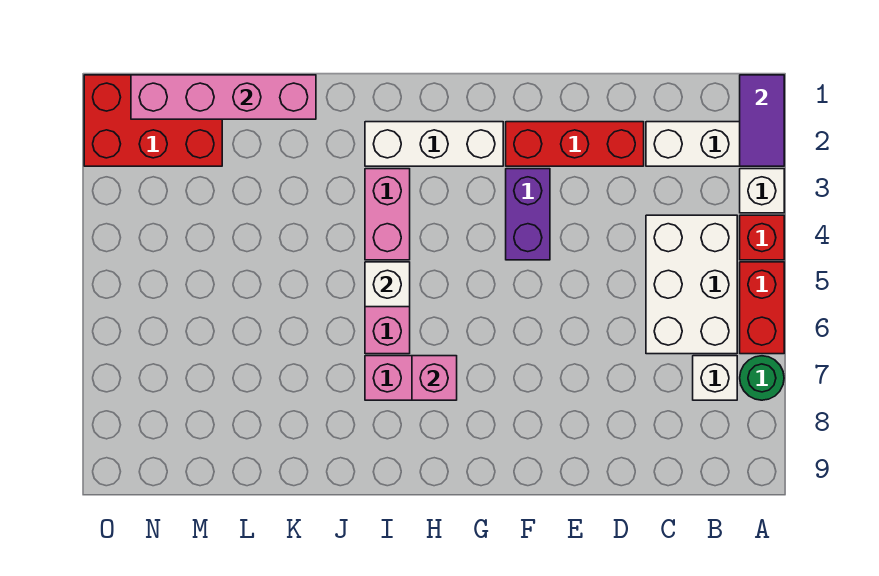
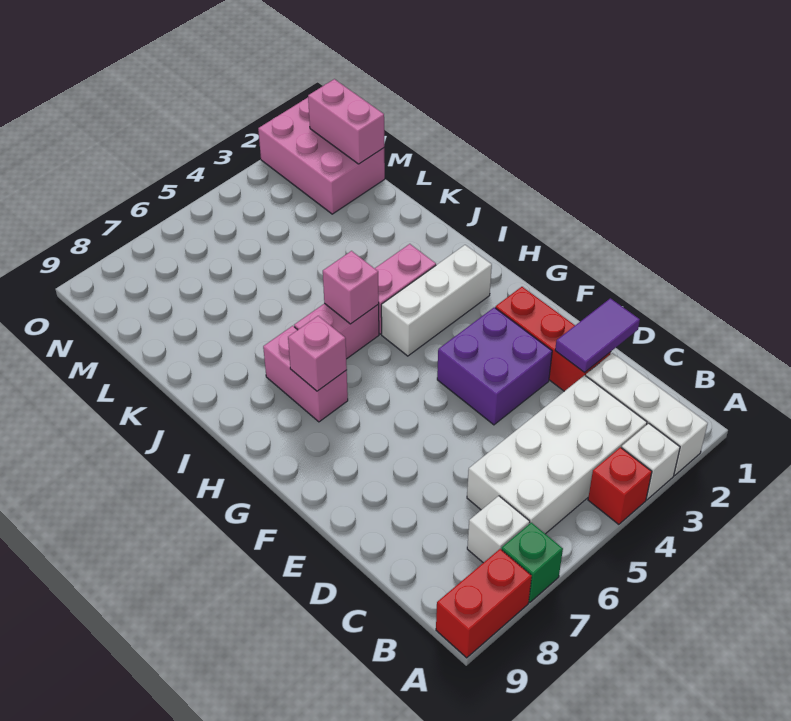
purple tile A1:A2 level 2 -> purple tile D1:D2 level 2
red brick A5:A6 level 1 -> red brick A8:A9 level 1
green round brick A7 level 1 -> green brick A7 level 1
white brick B4:C6 level 1 -> white brick B3:C6 level 1
purple brick F3:F4 level 1 -> purple brick E3:F4 level 1
white brick G2:I2 level 1 -> white brick H2:H4 level 1
white brick I5 level 2 -> pink brick I5 level 2
pink brick K1:N1 level 2 -> pink brick M1:N1 level 2
red brick M1:O2 level 1 -> pink brick M1:O2 level 1

